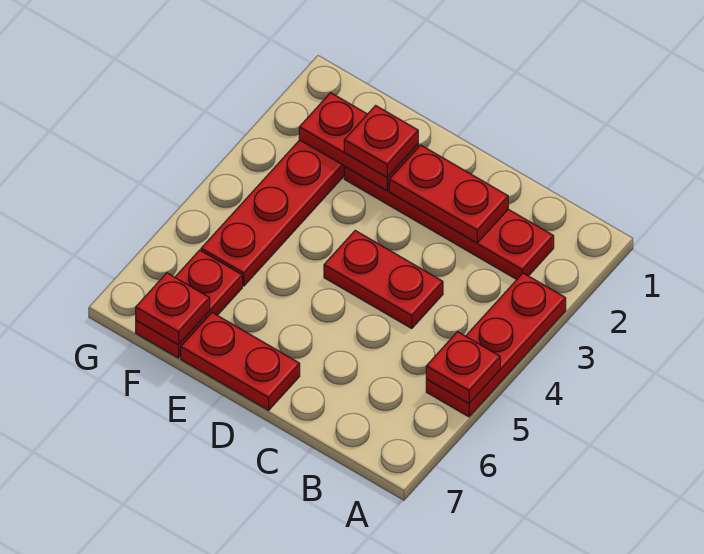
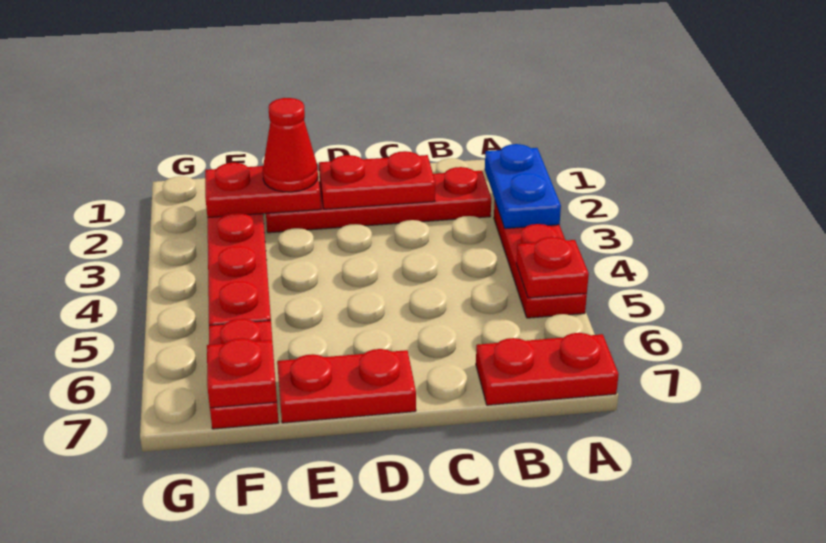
none -> blue plate A2:A3 level 2
red plate C4:D4 level 1 -> red plate A7:B7 level 1
red plate E2 level 3 -> red cone E2 level 3

